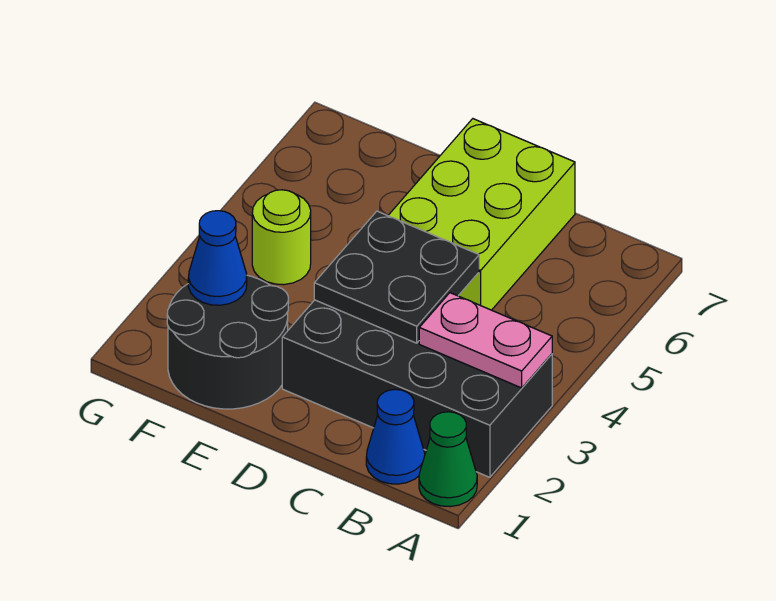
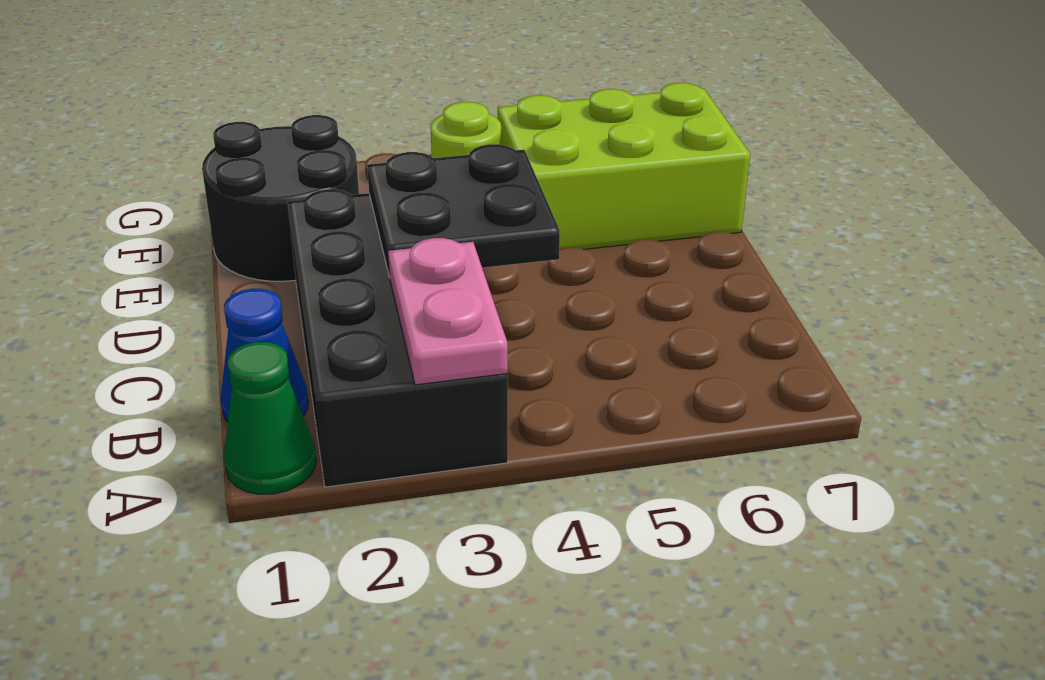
lime brick C5:D7 level 1 -> lime brick E5:F7 level 1
blue cone F2 level 2 -> none

